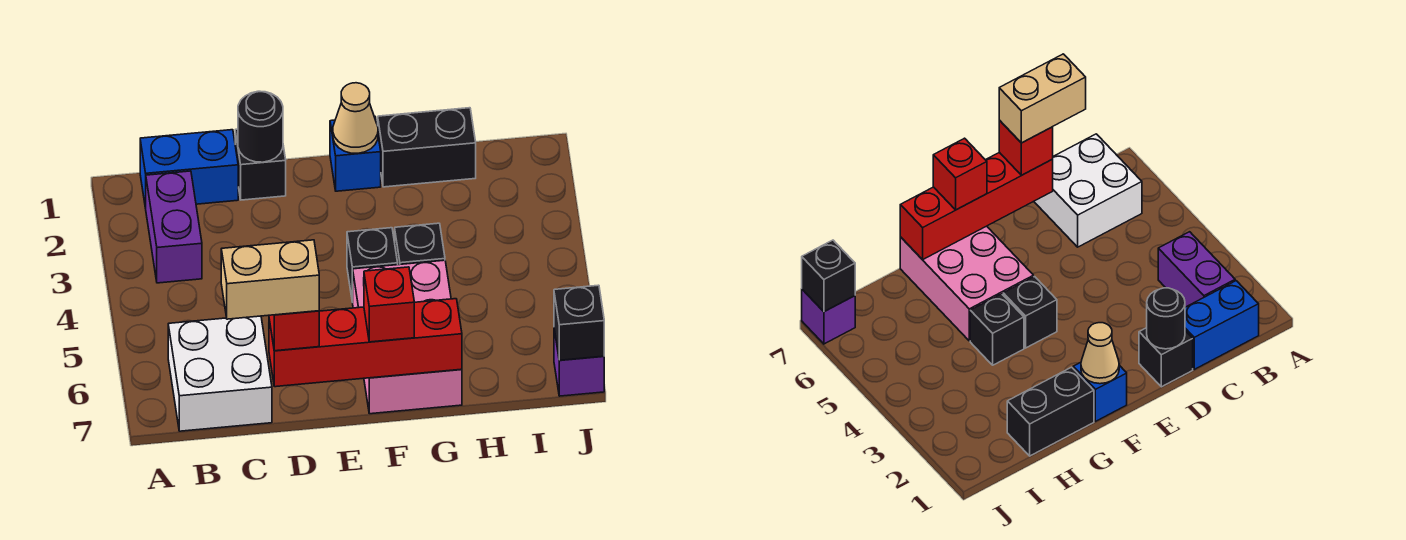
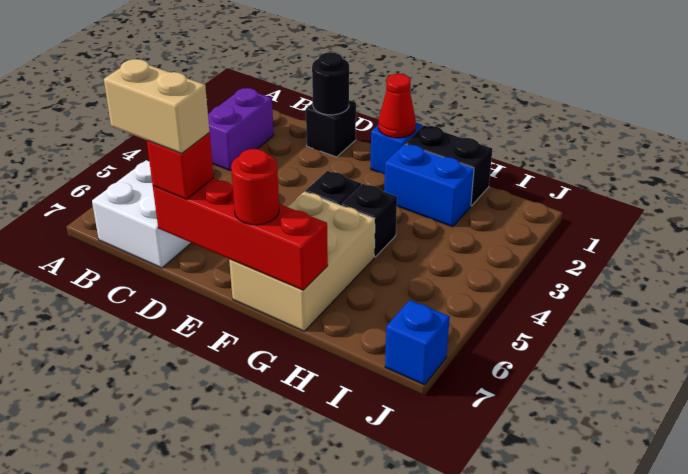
blue brick B1:C1 level 1 -> blue brick G2:H2 level 1
tan cone F1 level 2 -> red cone F1 level 2
pink brick F5:G7 level 1 -> tan brick F5:G7 level 1
red brick F7 level 3 -> red round brick F7 level 3
purple brick J7 level 1 -> blue brick J7 level 1
black brick J7 level 2 -> none

